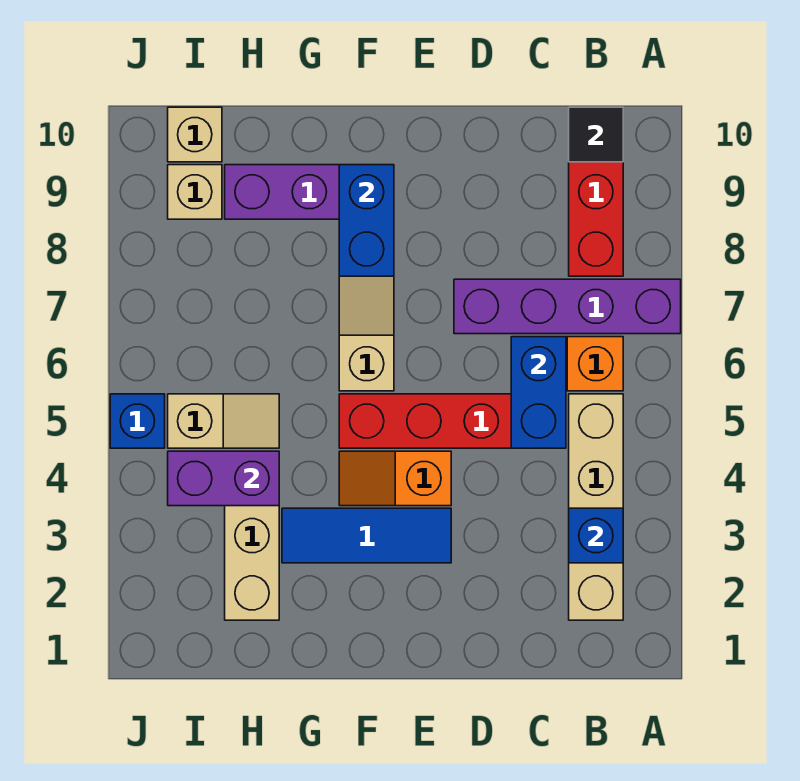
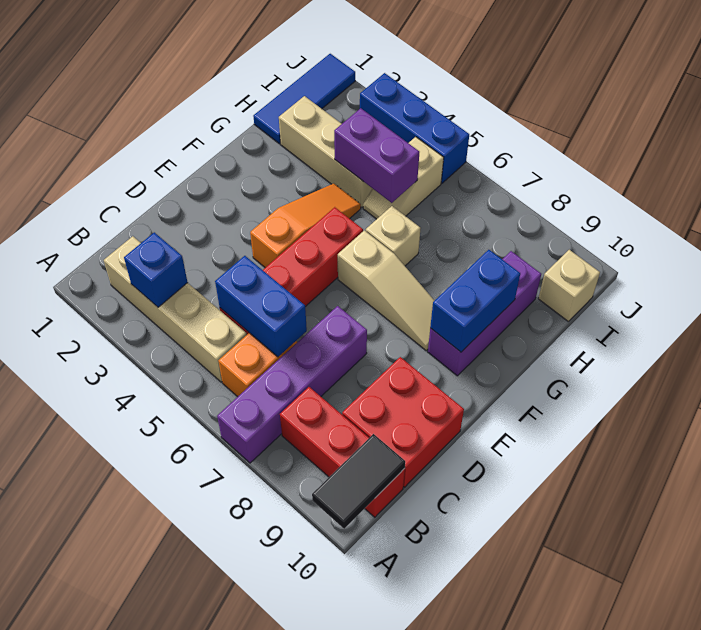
black tile B10 level 2 -> black tile A10:B10 level 2
none -> red brick C9:D10 level 1
blue tile E3:G3 level 1 -> blue tile H1:J1 level 1
orange slope E4:F4 level 1 top E -> orange slope E4:G4 level 1 top E
blue brick F8:F9 level 2 -> blue brick F9:G9 level 2
purple brick H4:I4 level 2 -> purple brick H4:H5 level 2
tan brick I9 level 1 -> tan brick G6 level 1
blue brick J5 level 1 -> blue brick J3:J5 level 1

